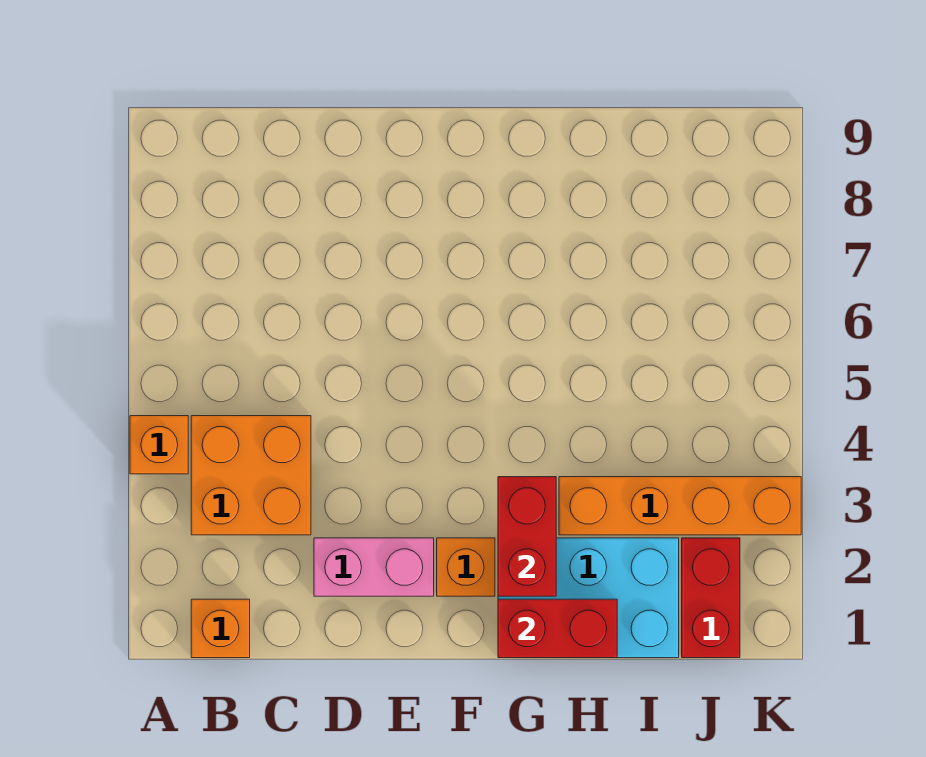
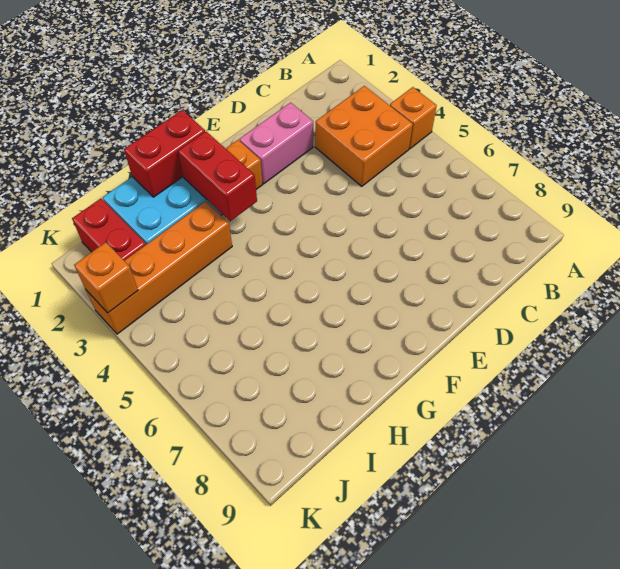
orange brick B1 level 1 -> orange brick K3 level 2

